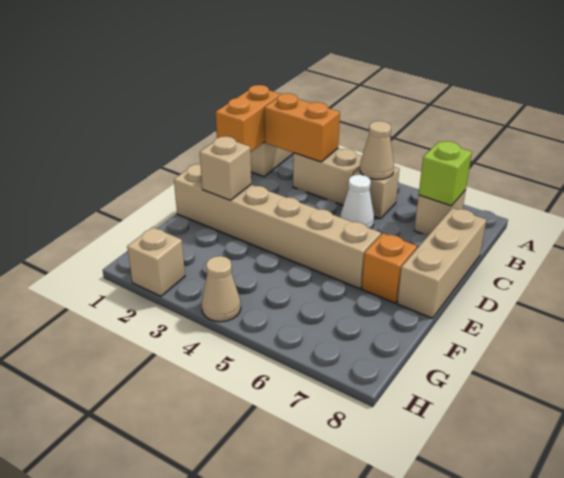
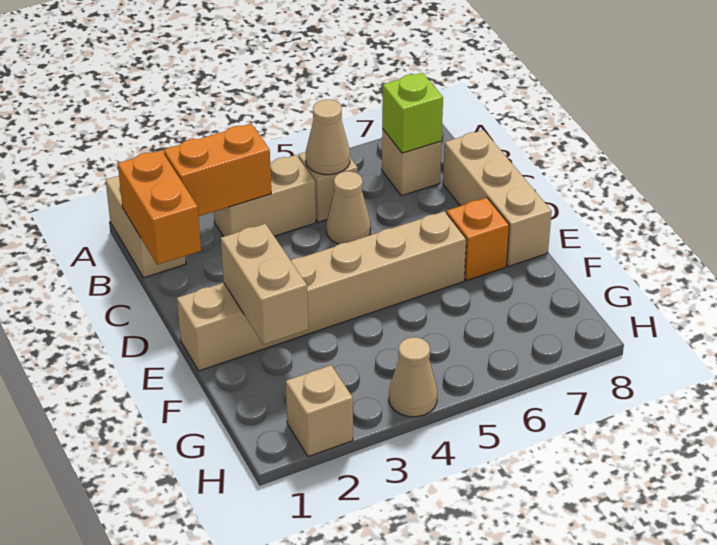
white cone C5 level 1 -> tan cone C5 level 1
tan brick E2 level 2 -> tan brick E2:F2 level 2

